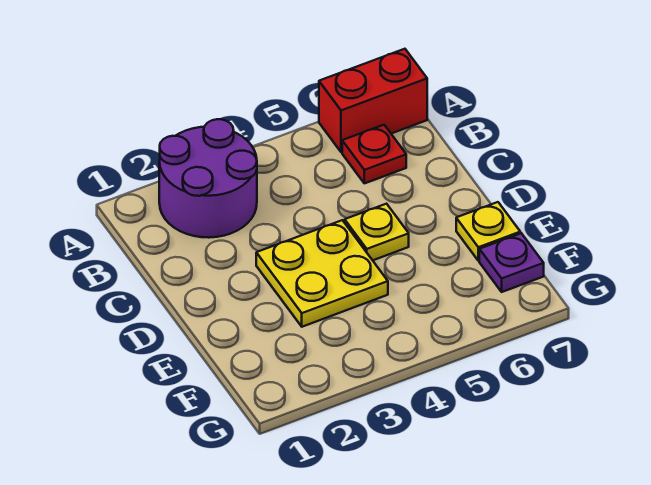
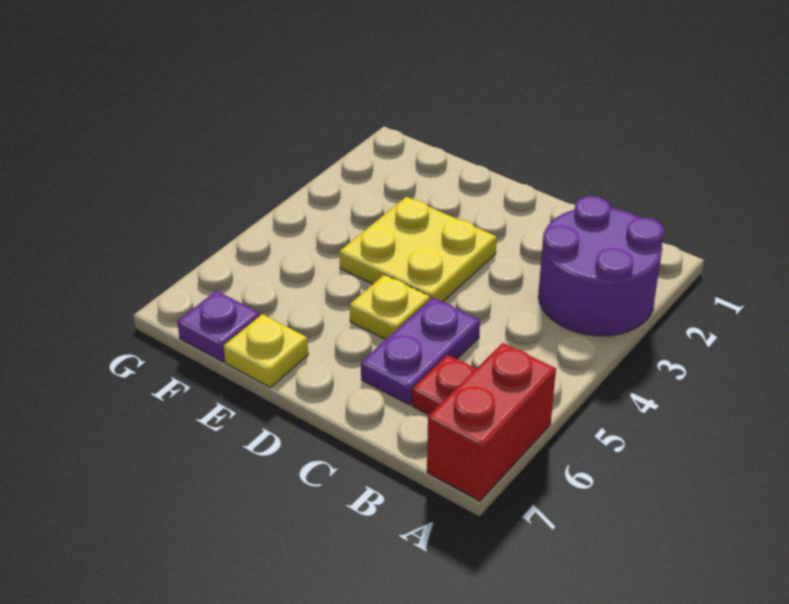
none -> purple plate C5:C6 level 1

